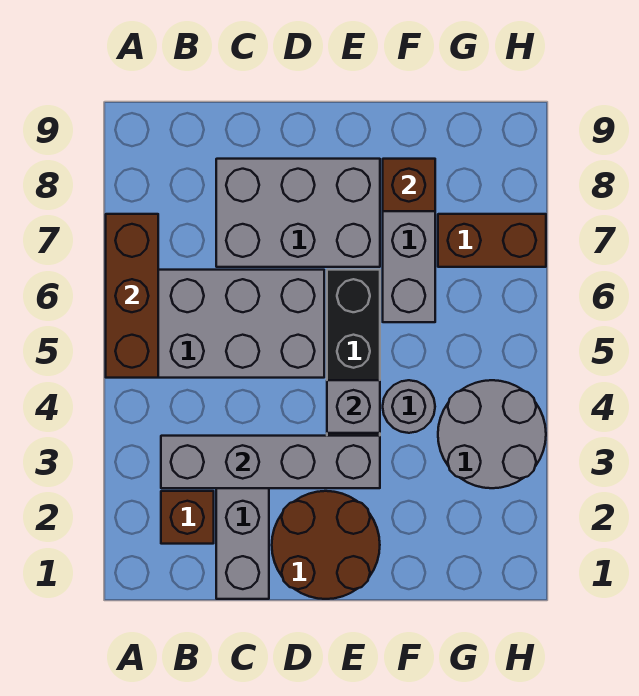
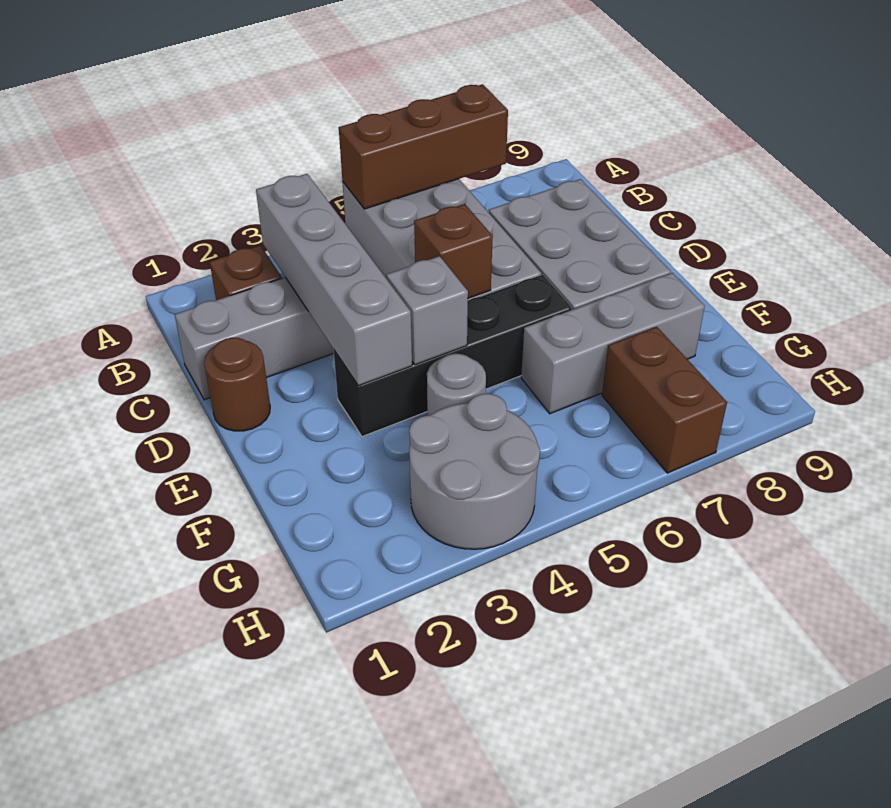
brown round brick D1:E2 level 1 -> brown round brick D1 level 1
brown brick F8 level 2 -> brown brick D5 level 2

